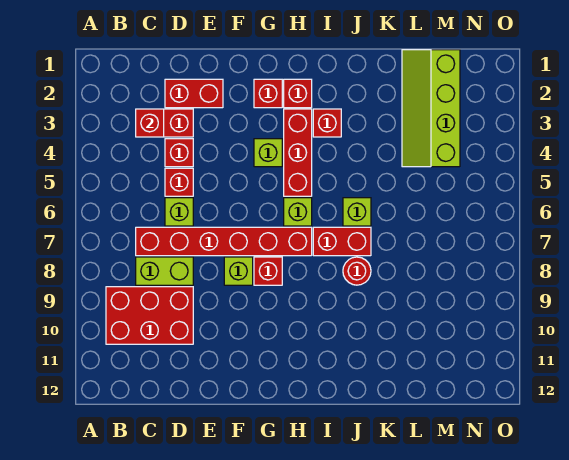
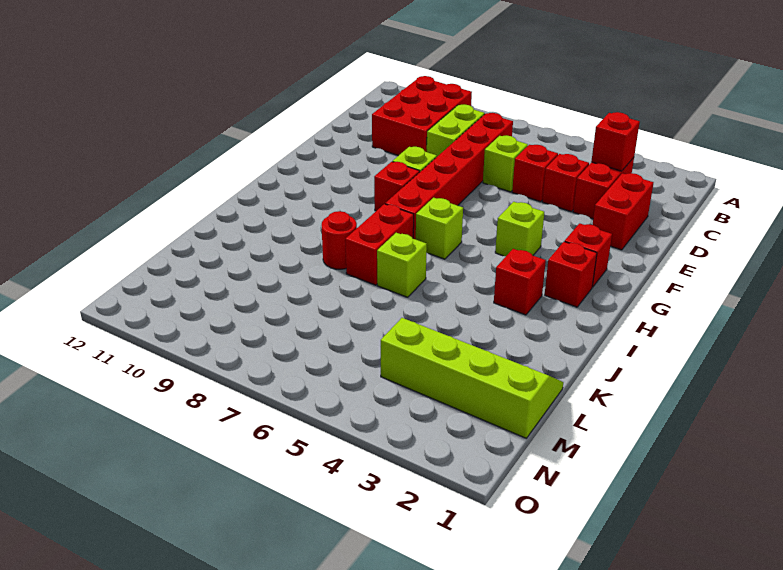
red brick H3:H5 level 1 -> none

